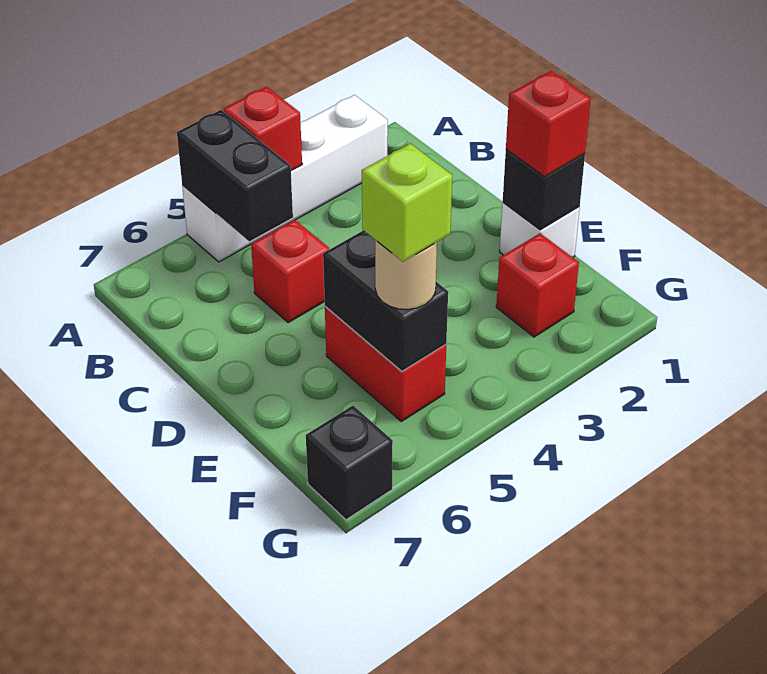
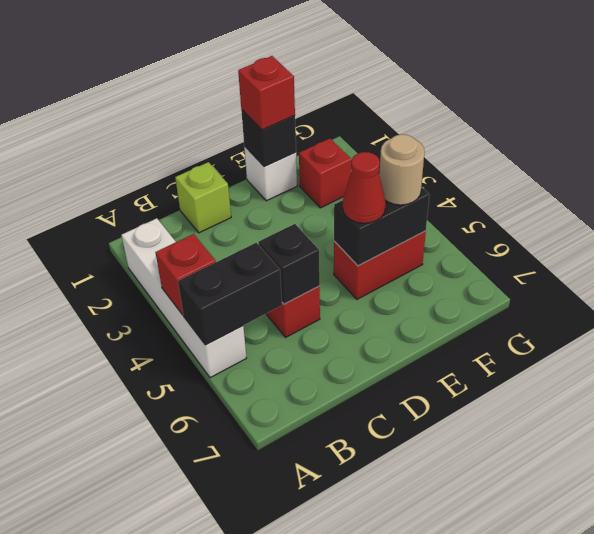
none -> red cone E5 level 3
lime brick F5 level 4 -> lime brick C1 level 1
black brick G7 level 1 -> black brick C5 level 2

